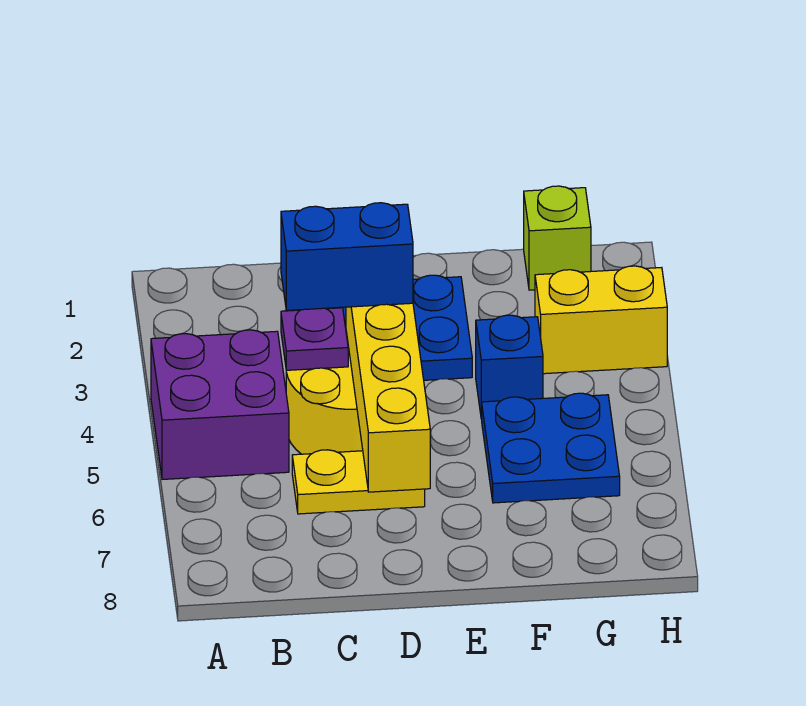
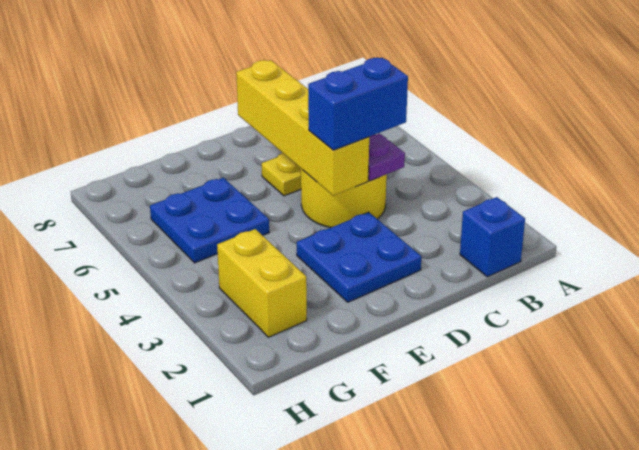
purple brick A4:B5 level 1 -> none
blue brick F4 level 1 -> blue brick B1 level 1
lime brick G1 level 1 -> none
yellow brick G3:H3 level 1 -> yellow brick G2:G3 level 1

